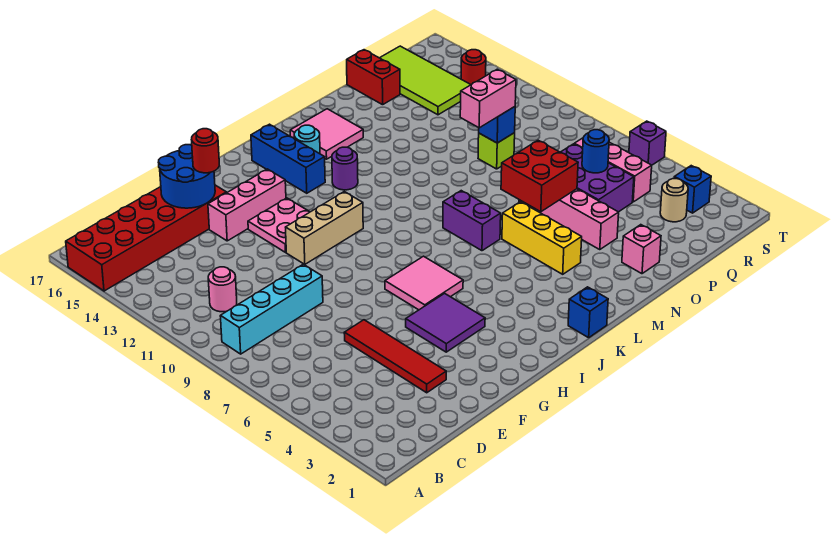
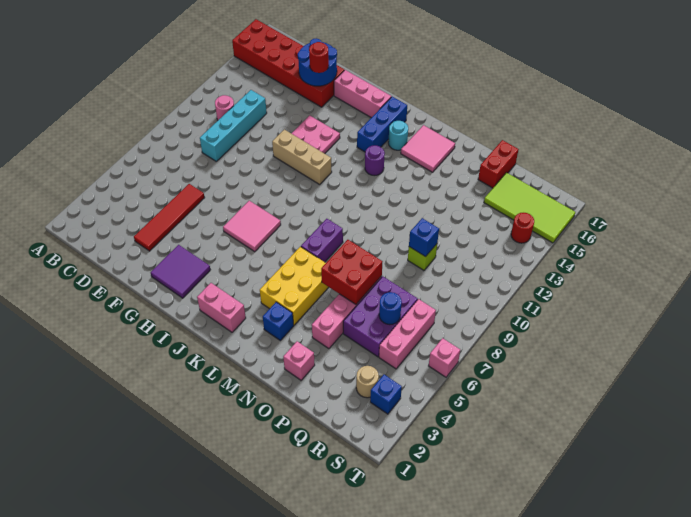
cyan brick B9:E9 level 1 -> cyan brick D9:D12 level 1
pink brick F14:H14 level 1 -> pink brick G16:I16 level 1
purple tile G4:H5 level 1 -> purple tile G2:H3 level 1
blue brick K1 level 1 -> blue brick M3 level 1
yellow brick M4:M6 level 1 -> yellow brick L4:M6 level 1
pink brick O10:P10 level 3 -> pink brick J2:K2 level 1
lime tile Q14:R17 level 1 -> lime tile Q15:T16 level 1
purple brick T6 level 1 -> pink brick T6 level 1

